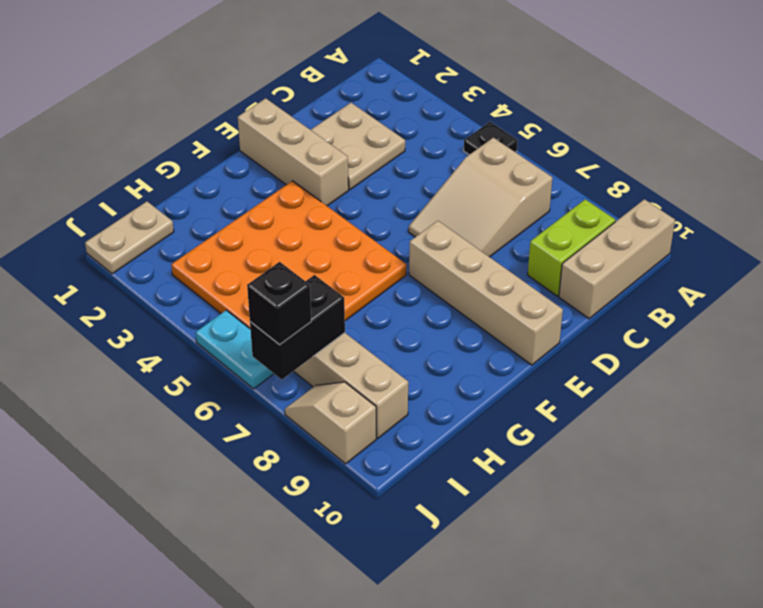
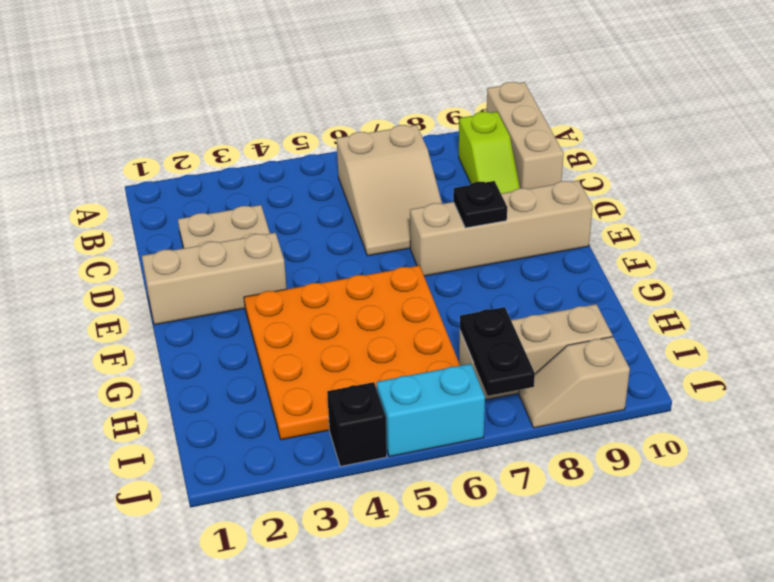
black plate A5 level 1 -> black plate E8 level 2
lime brick B9:C9 level 1 -> lime slope B9:C9 level 1 top B
tan plate I1:J1 level 1 -> none
black brick I7:J7 level 2 -> black plate I7:J7 level 2
cyan plate J5:J6 level 1 -> cyan brick J5:J6 level 1
black brick J7 level 3 -> black brick J4 level 1

